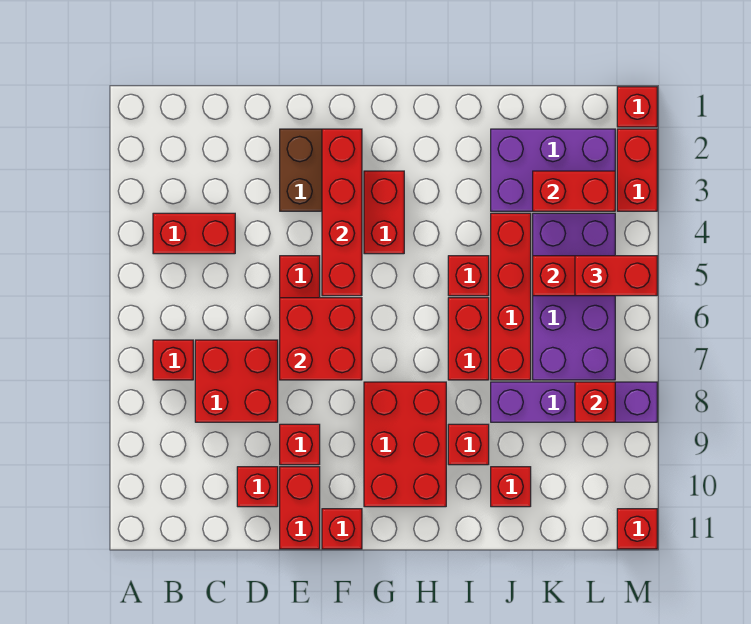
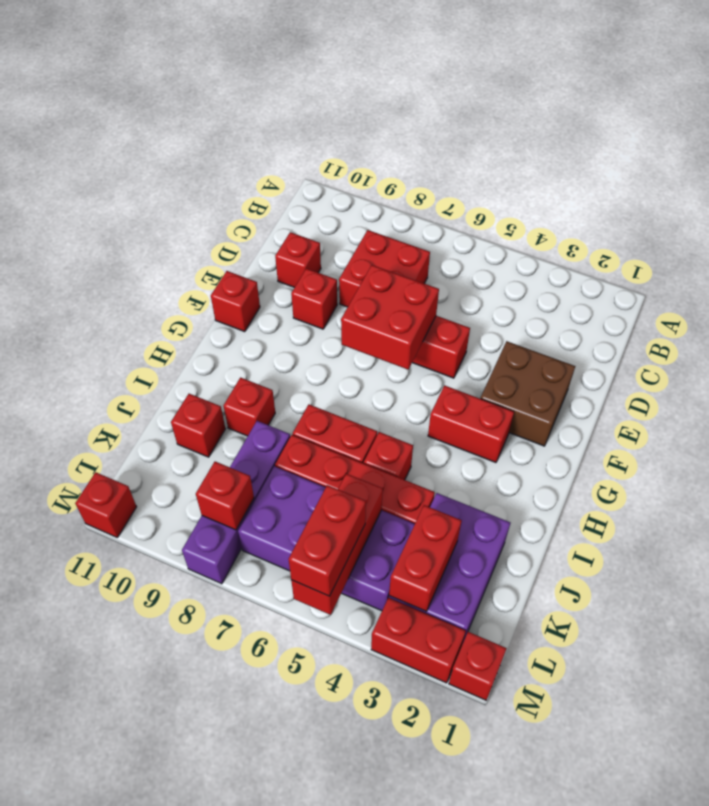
red brick B4:C4 level 1 -> none
red brick B7 level 1 -> none
red brick E10:E11 level 1 -> none
red brick F2:F5 level 2 -> none
red brick G8:H10 level 1 -> none

